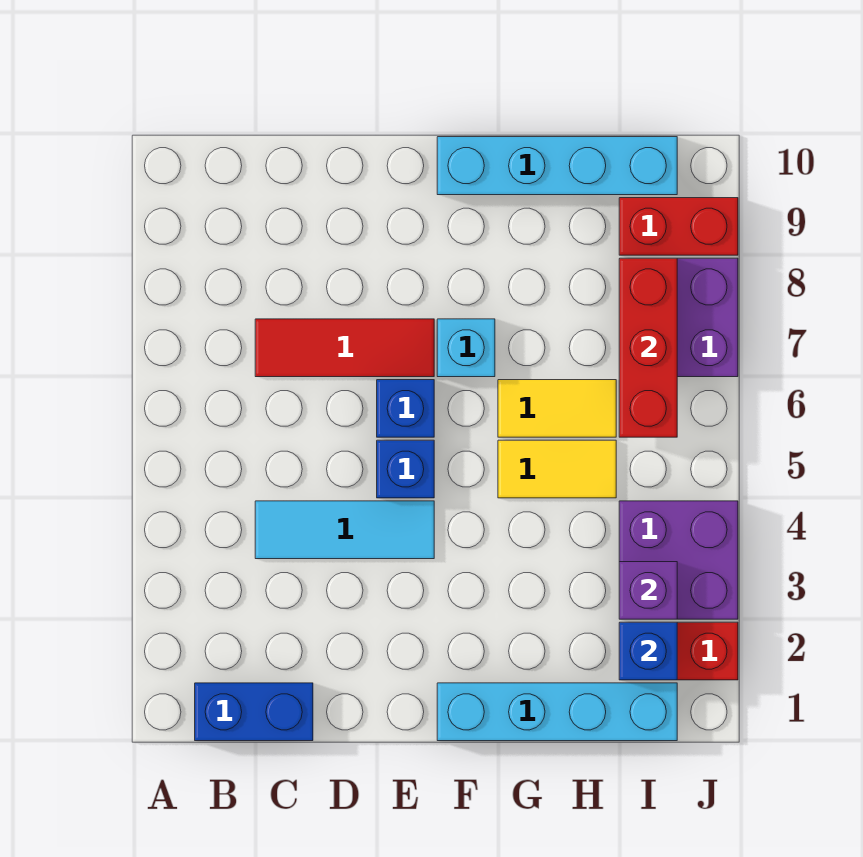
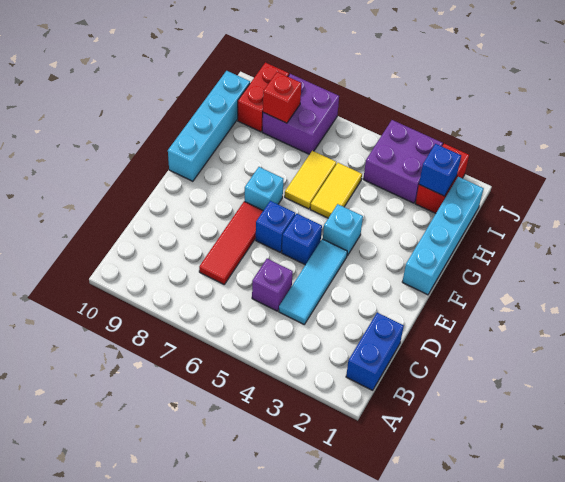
none -> cyan brick F4 level 1
purple brick I3 level 2 -> purple brick C5 level 1
red brick I6:I8 level 2 -> red brick I8 level 2

